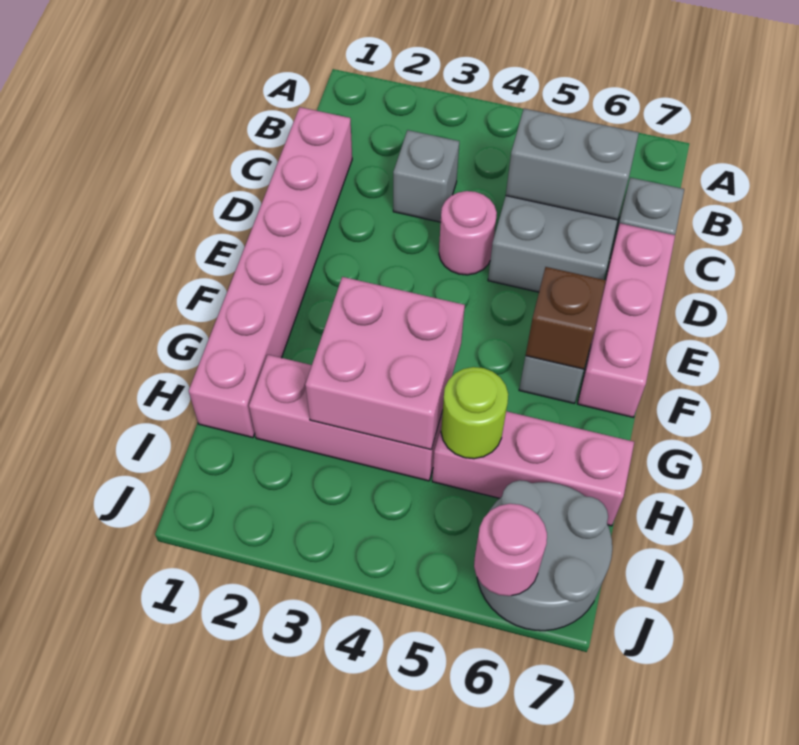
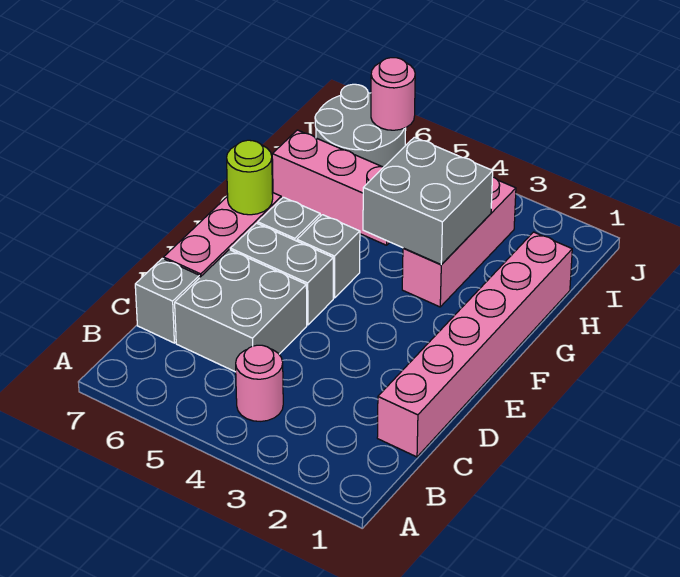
grey brick C3 level 1 -> grey brick F5 level 1
grey brick C5:C6 level 2 -> grey brick E5:E6 level 1
pink round brick D4 level 1 -> pink round brick B4 level 1
brown brick F6 level 2 -> none
pink brick G3:H4 level 2 -> grey brick G3:H4 level 2
pink brick H2:H4 level 1 -> pink brick G3:I3 level 1
lime round brick H5 level 2 -> lime round brick F7 level 2

